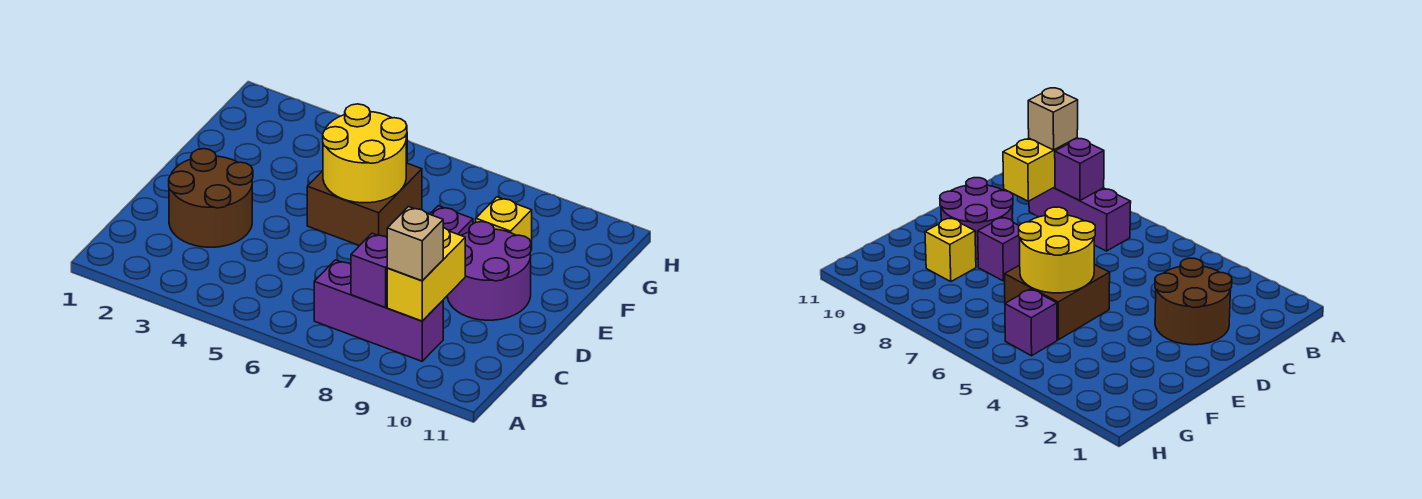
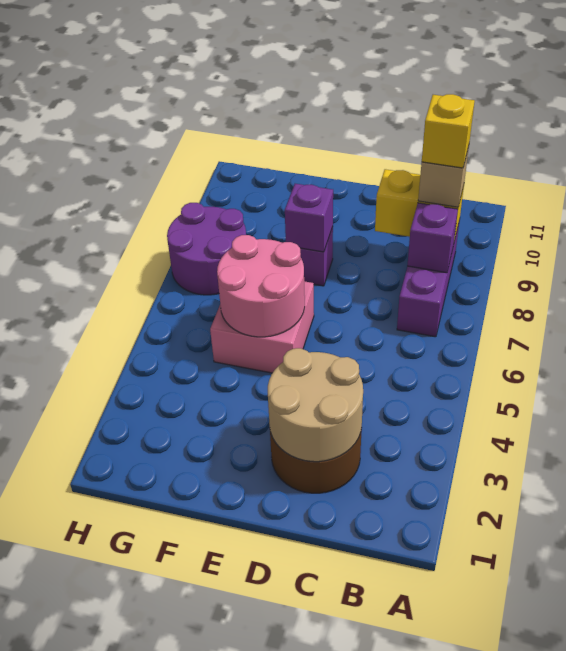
none -> tan round brick C2:D3 level 2
purple round brick D9:E10 level 1 -> purple round brick G7:H8 level 1
brown brick E5:F6 level 1 -> pink brick E5:F6 level 1
yellow round brick E5:F6 level 2 -> pink round brick E5:F6 level 2
yellow brick F9 level 1 -> yellow brick B9 level 4
purple brick G5 level 1 -> purple brick E8 level 2

